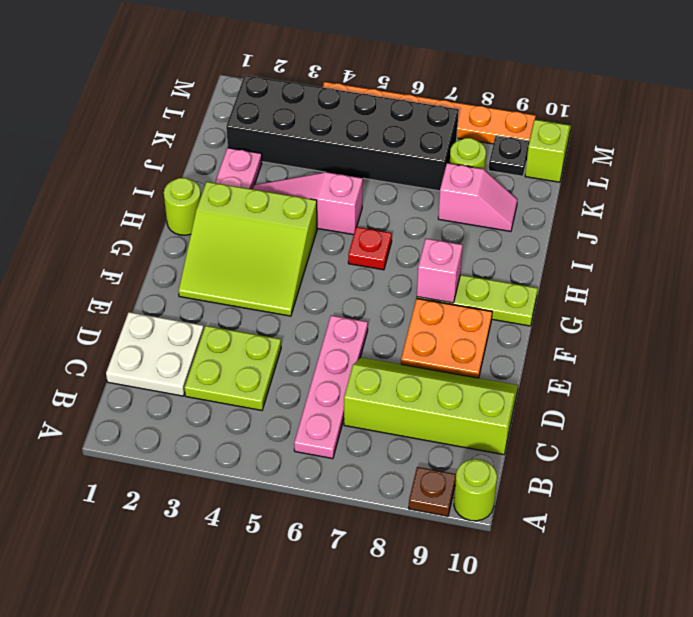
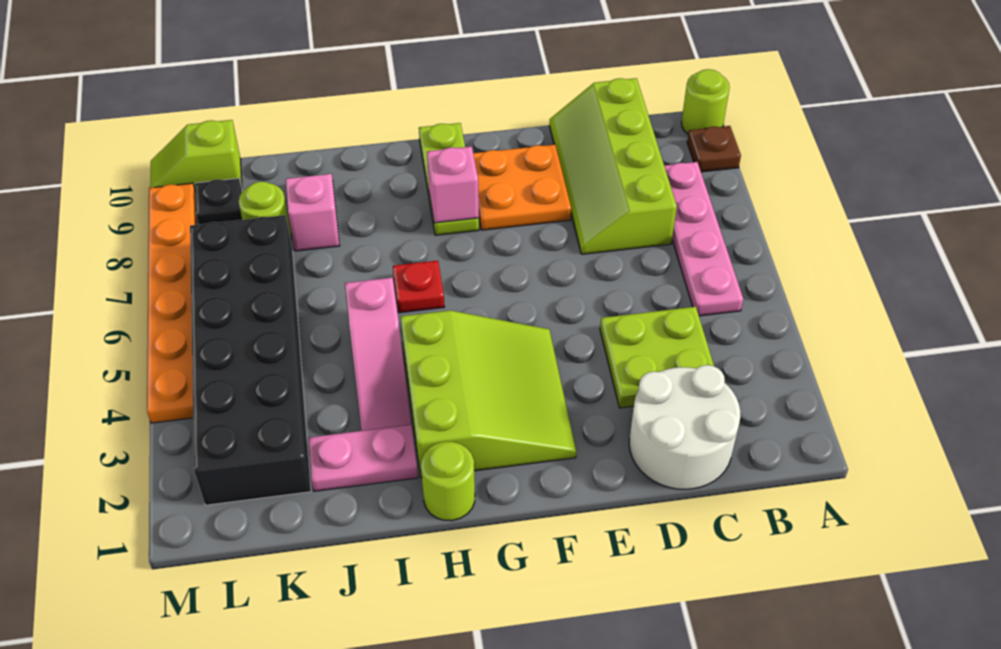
pink plate B6:E6 level 1 -> pink plate B5:B8 level 1
white plate C1:D2 level 1 -> white round brick C1:D2 level 1

